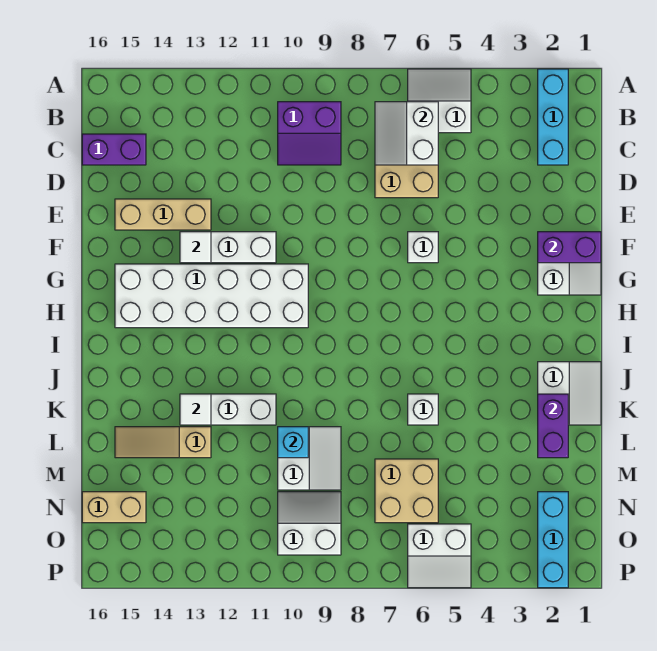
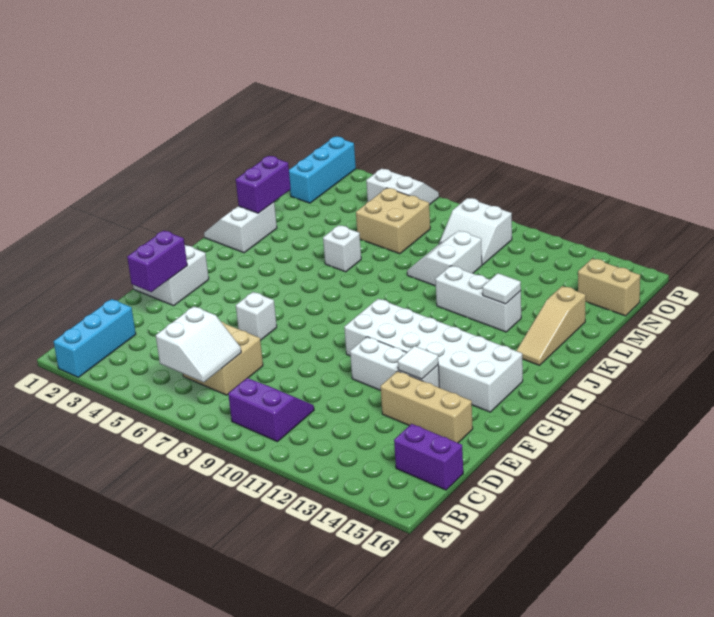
white slope A5:B6 level 1 top B -> none
purple brick F1:F2 level 2 -> purple brick E2:F2 level 2
cyan brick L10 level 2 -> none
tan slope L13:L15 level 1 top 13 -> tan slope J15:L15 level 1 top L

